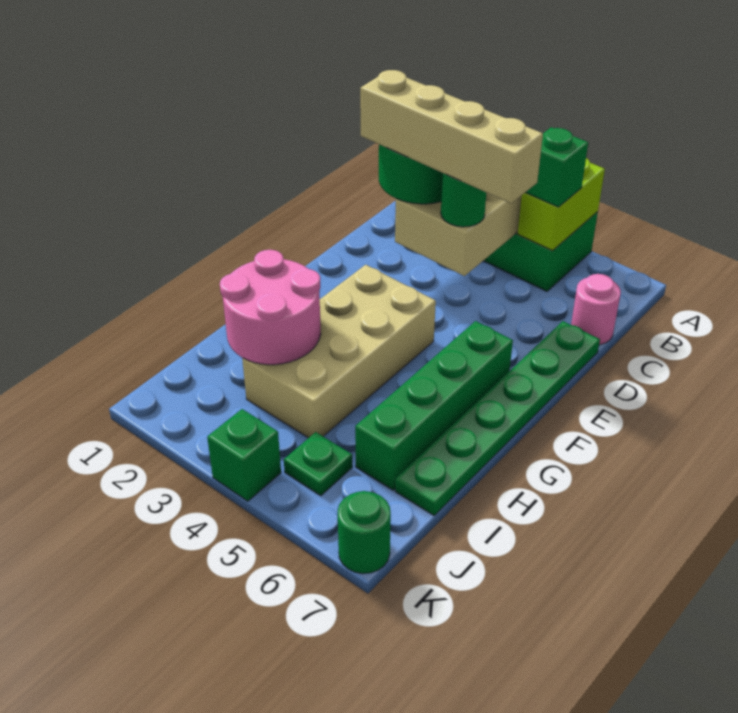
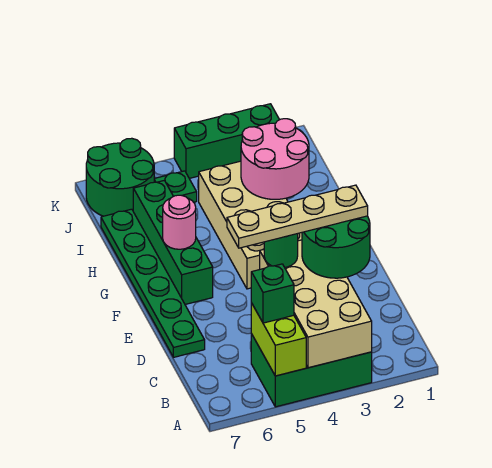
pink round brick C7 level 1 -> pink round brick G6 level 2
tan brick D2:D5 level 4 -> tan plate D2:D5 level 4
green brick K4 level 1 -> green brick K2:K4 level 1
green round brick K7 level 1 -> green round brick J6:K7 level 1

